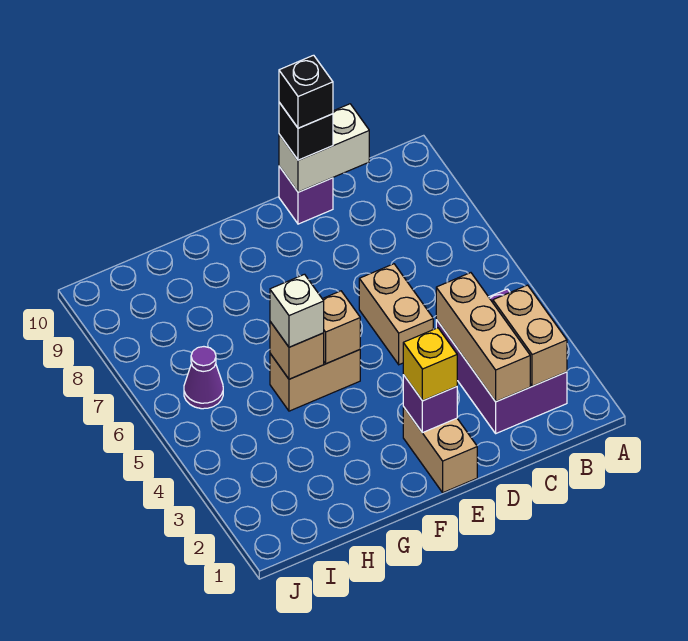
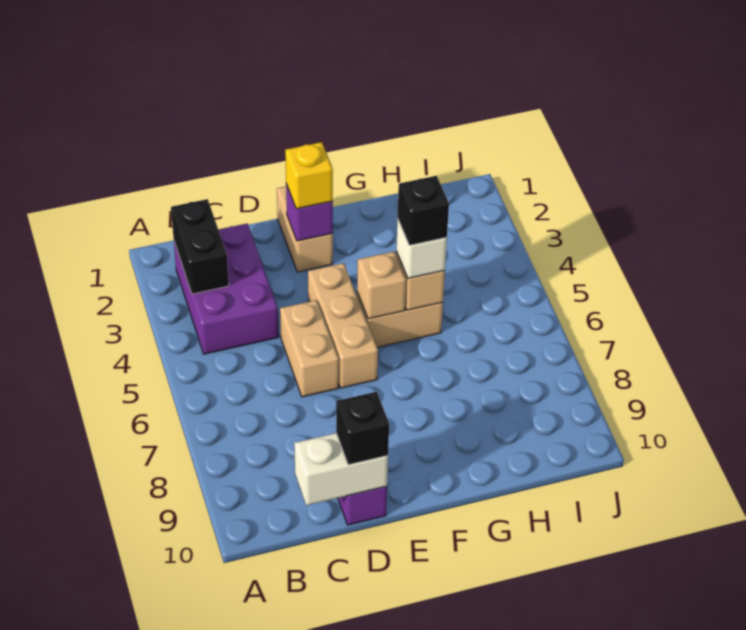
tan brick B2:B3 level 2 -> black brick B2:B3 level 2
tan brick C2:C4 level 2 -> tan brick E4:E6 level 1
black brick D10 level 4 -> black brick G5 level 4
purple cone I6 level 1 -> none

